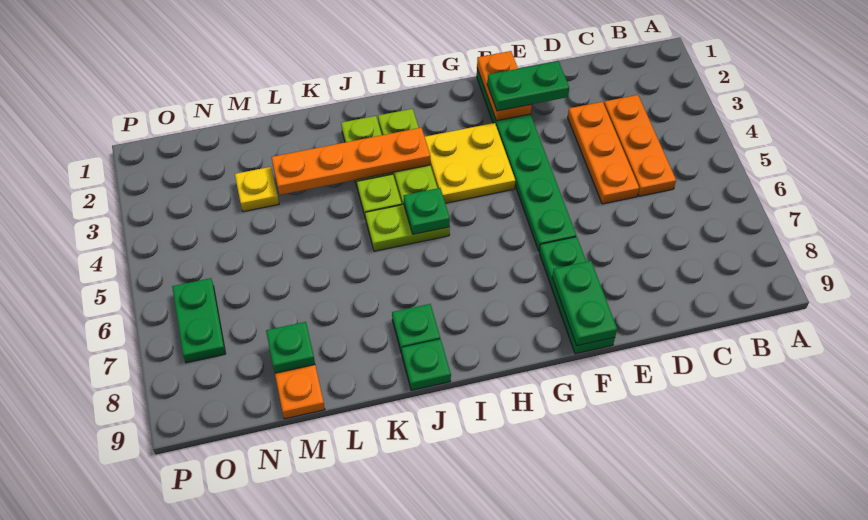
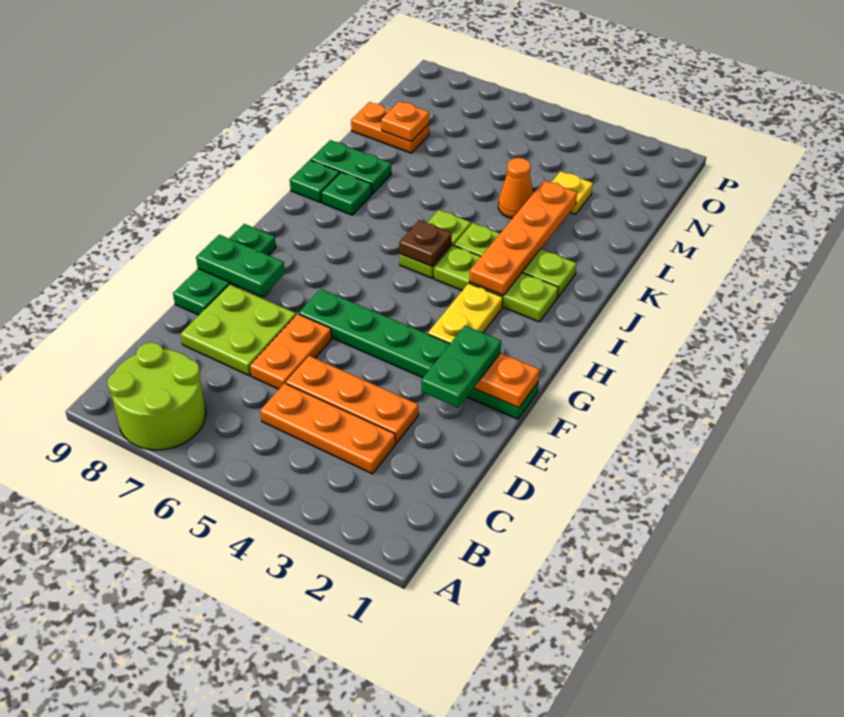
none -> lime round brick A7:B8 level 1
none -> orange plate D6:E6 level 1
none -> lime plate D7:E8 level 1
green plate F7:F9 level 1 -> green plate E9:G9 level 1
yellow plate G3:H4 level 1 -> yellow plate G3:H3 level 1
green plate I5 level 2 -> brown plate I5 level 2
none -> orange cone L4 level 1
green plate M8 level 2 -> orange plate M8 level 2
green plate O6:O7 level 1 -> green plate K8:K9 level 1

